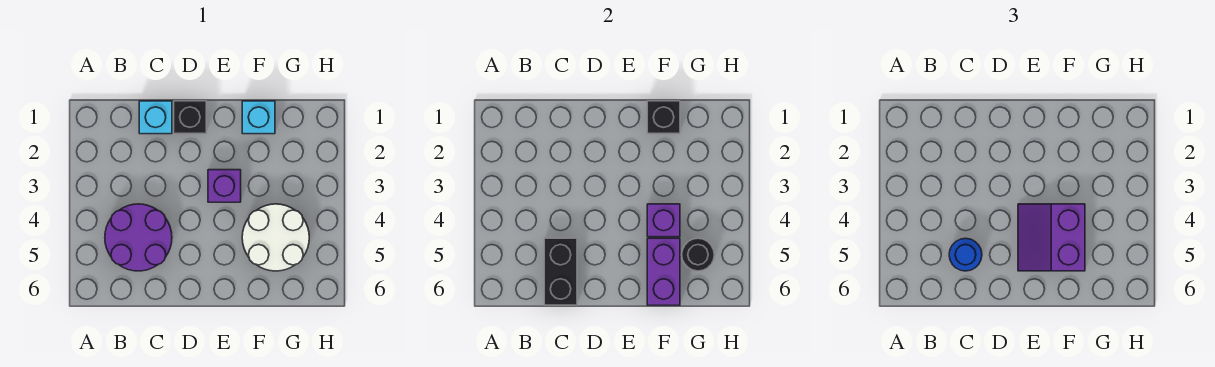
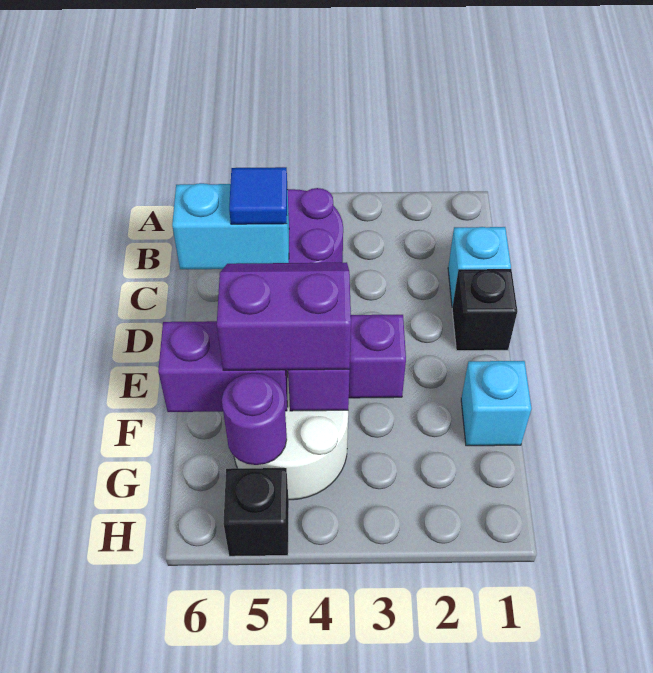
black brick C5:C6 level 2 -> cyan brick C5:C6 level 2
blue round brick C5 level 3 -> blue tile C5 level 3
black brick F1 level 2 -> black brick H5 level 1
black round brick G5 level 2 -> purple round brick G5 level 2

